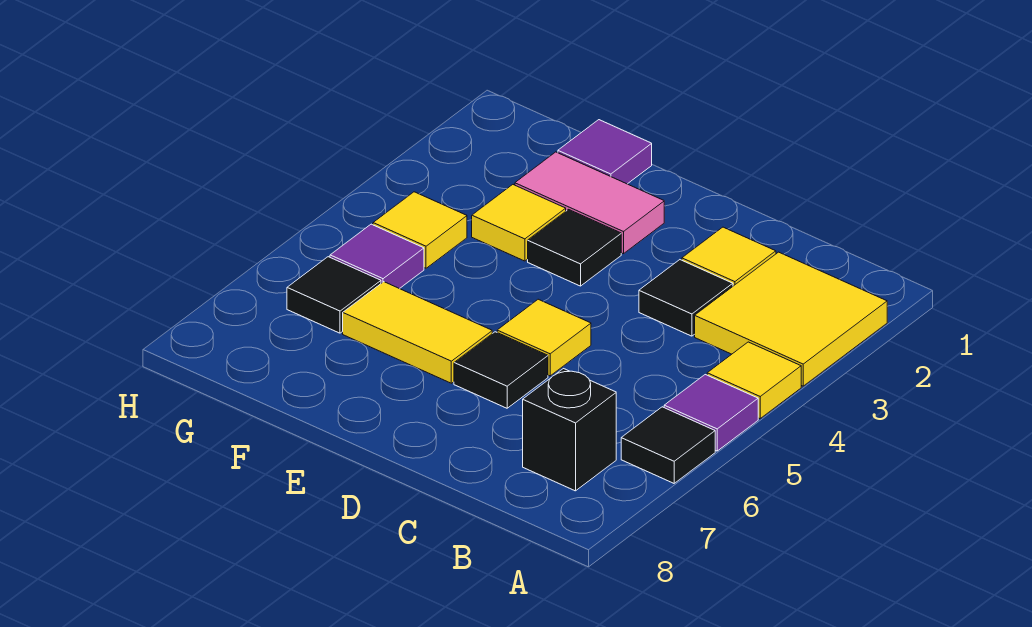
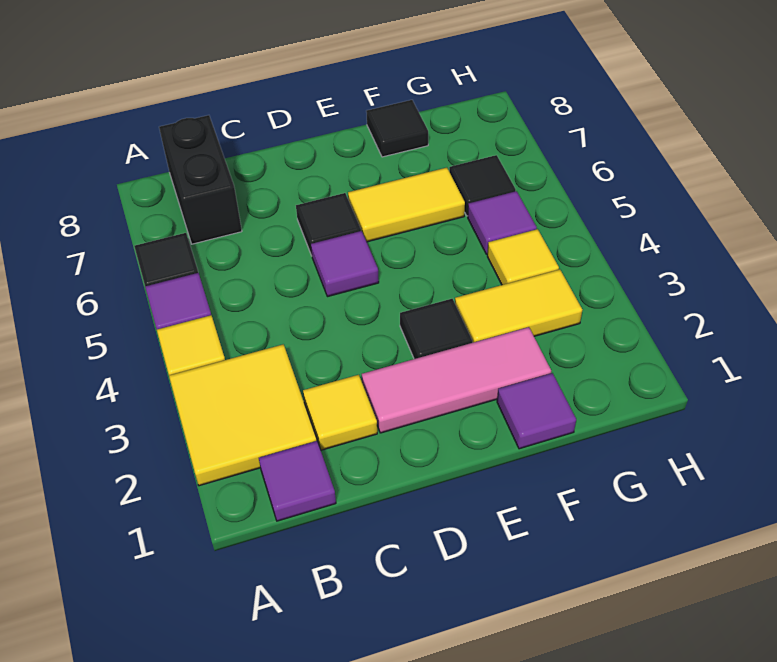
none -> purple tile B1 level 1
black brick B7 level 1 -> black brick B7:B8 level 1
black tile C3 level 1 -> black tile F8 level 1
yellow tile D5 level 1 -> purple tile D5 level 1
pink tile E2:F2 level 1 -> pink tile D2:F2 level 1
yellow tile F3 level 1 -> yellow tile F3:G3 level 1

